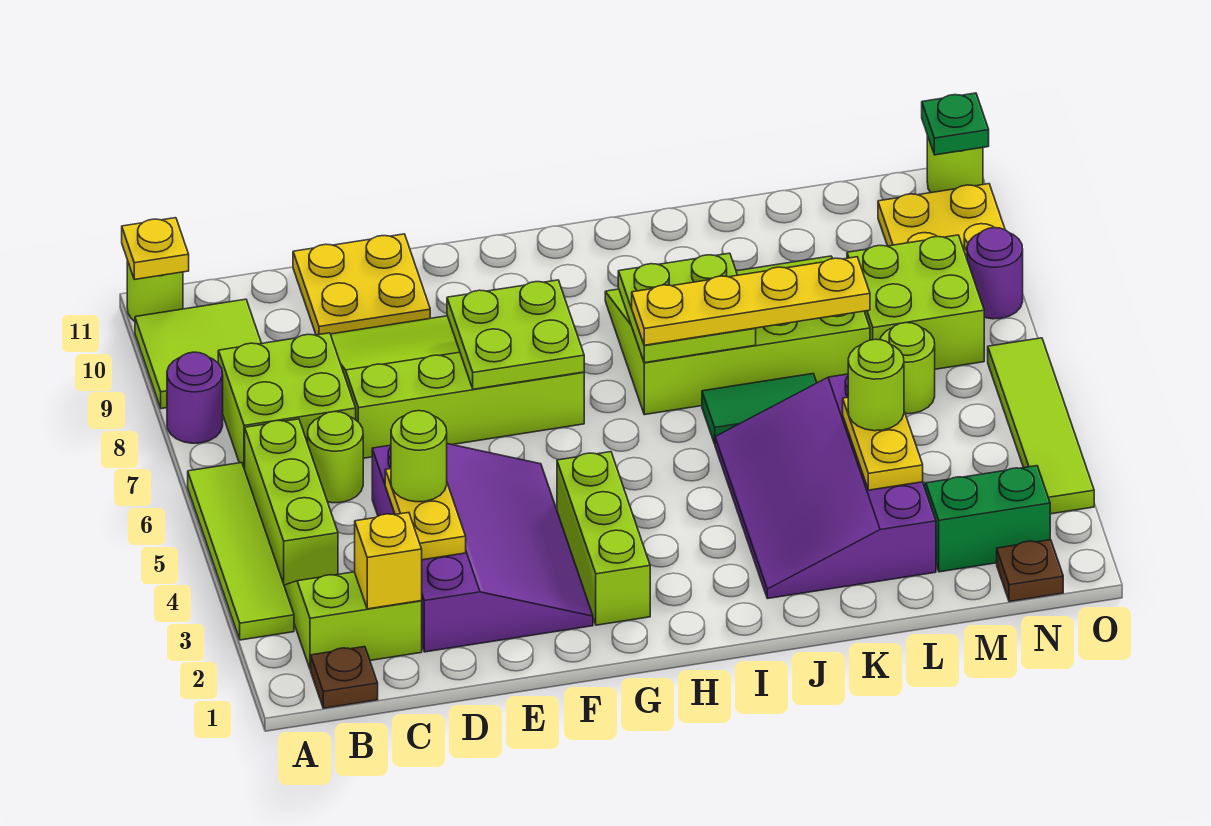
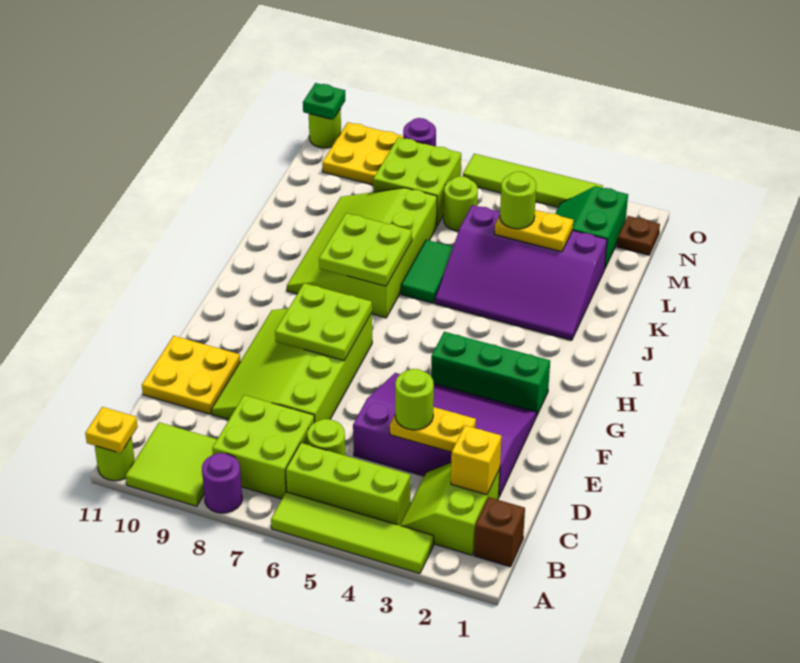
brown plate B1 level 1 -> brown brick B1 level 1
lime brick G2:G4 level 1 -> green brick G2:G4 level 1
yellow plate I7:L7 level 3 -> none

